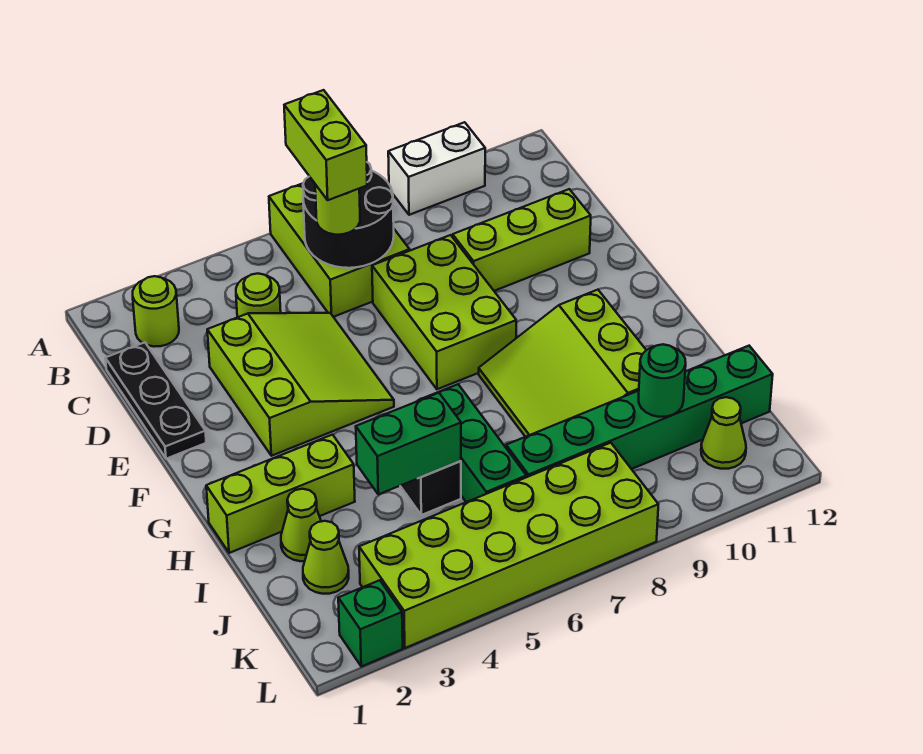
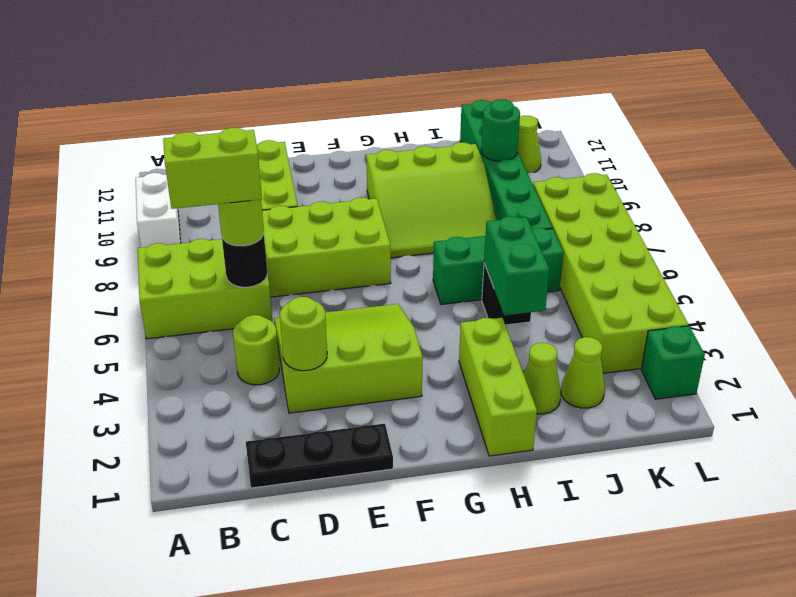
lime round brick B2 level 1 -> lime round brick D3 level 2
black round brick B6:C7 level 2 -> black round brick C6 level 2

